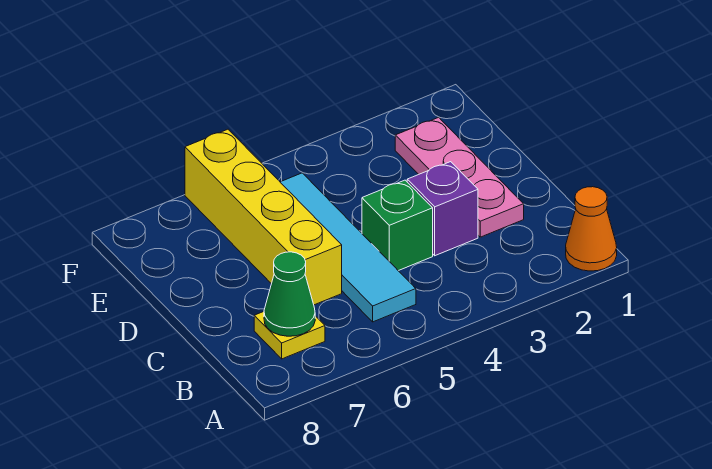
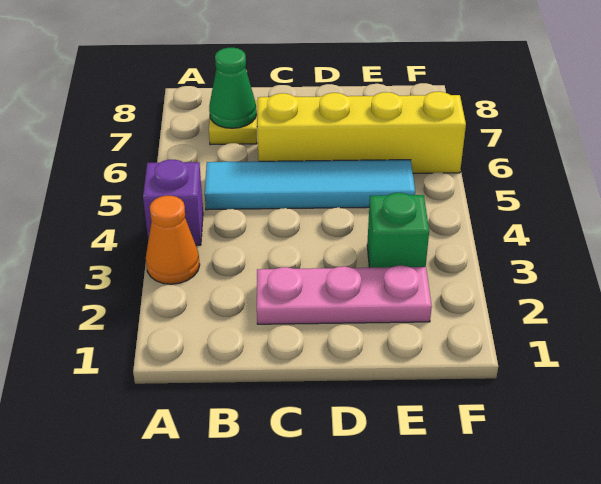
orange cone A1 level 1 -> orange cone A3 level 1
purple brick C3 level 1 -> purple brick A4 level 1
green brick C4 level 1 -> green brick E3 level 1

